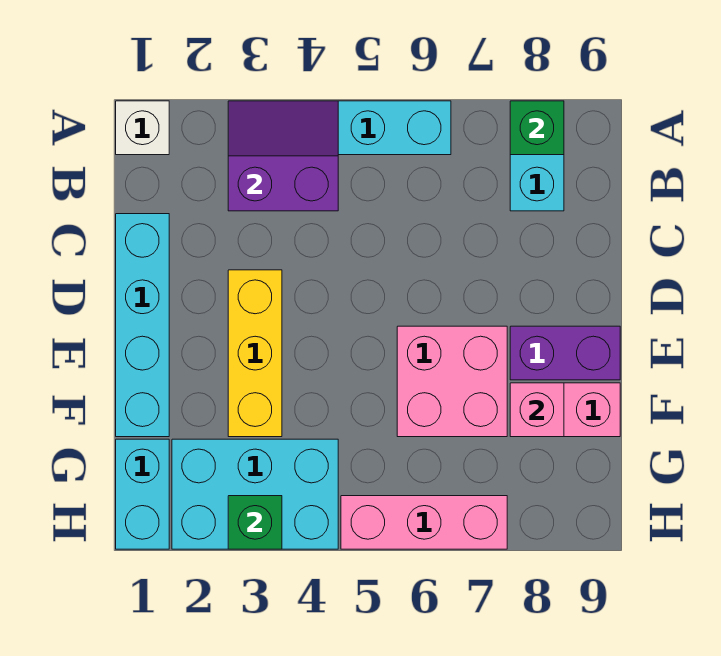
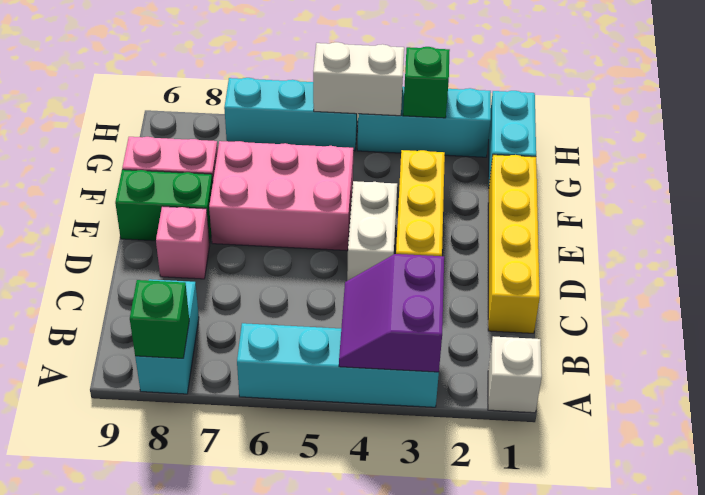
purple slope A3:B4 level 2 top B -> purple slope A3:B4 level 2 top 3
cyan brick C1:F1 level 1 -> yellow brick C1:F1 level 1
none -> white brick D4:E4 level 1
pink brick E6:F7 level 1 -> pink brick E5:F7 level 1
purple brick E8:E9 level 1 -> green brick E8:E9 level 1
pink brick F8 level 2 -> pink brick D8 level 1
cyan brick G2:H4 level 1 -> cyan brick H2:H4 level 1
none -> white brick H4:H5 level 2
pink brick H5:H7 level 1 -> cyan brick H5:H7 level 1

